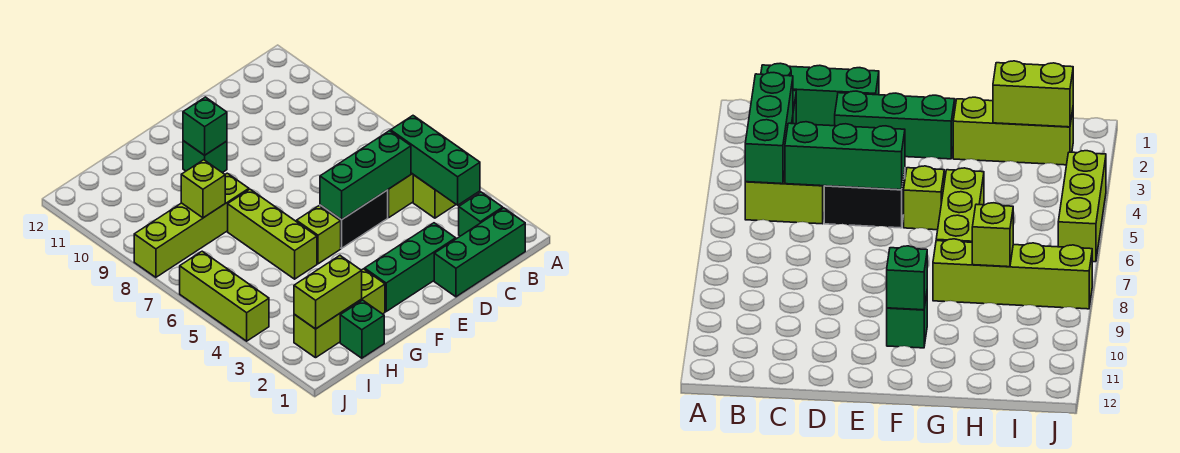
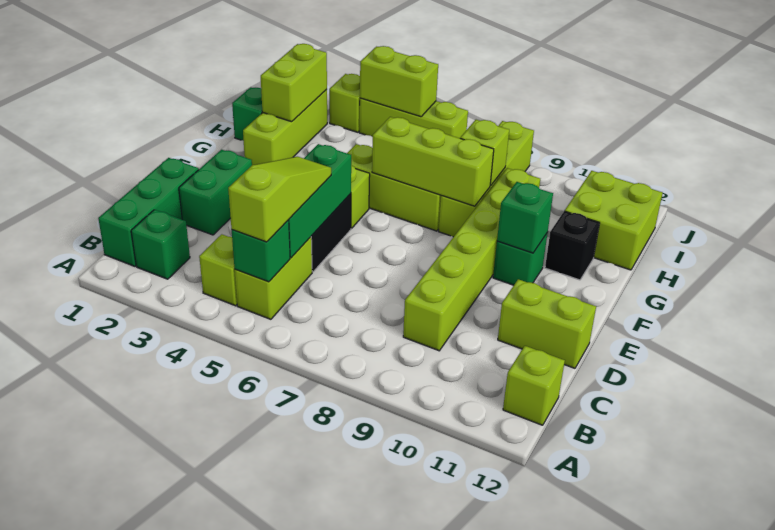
green brick B3:B5 level 2 -> green brick B5 level 2
none -> lime slope B5:D5 level 3 top B
none -> lime brick B12 level 1
none -> lime brick C9:H9 level 1
green brick D2:F2 level 1 -> green brick D2:E2 level 1
none -> lime brick D11:D12 level 1
none -> lime brick G6:G8 level 2
none -> black brick G11 level 1
none -> lime brick H11:I12 level 1
none -> lime brick J3 level 1
none -> lime brick J4:J5 level 2

